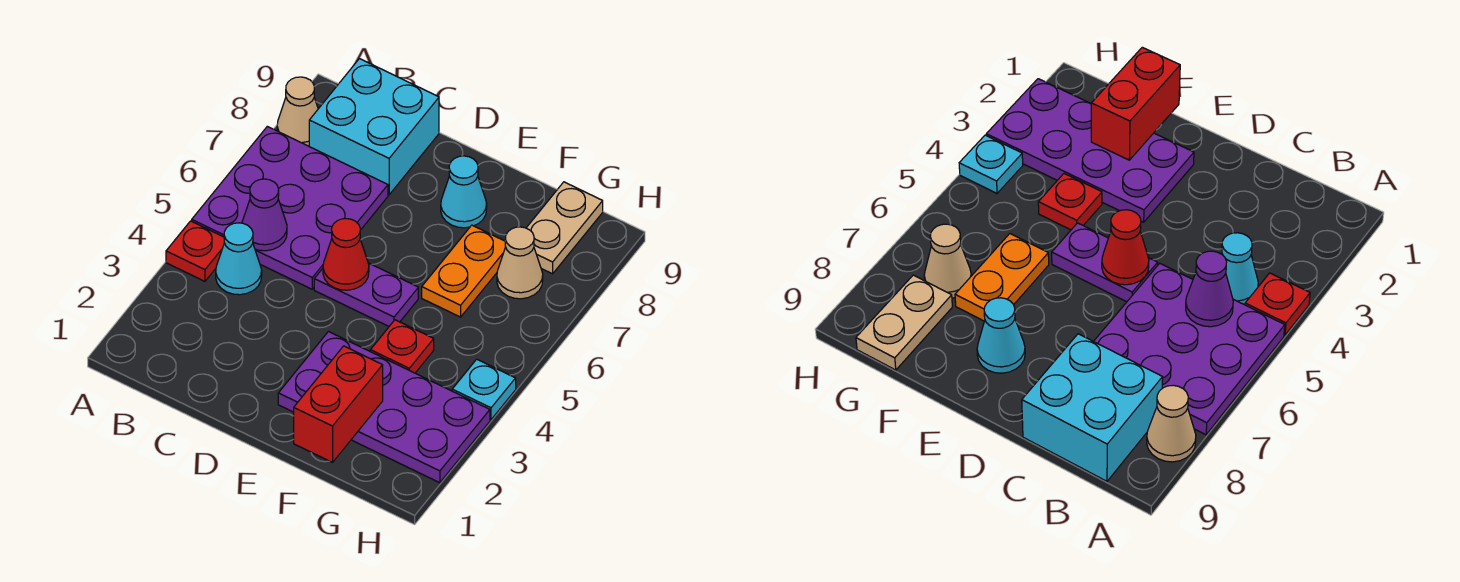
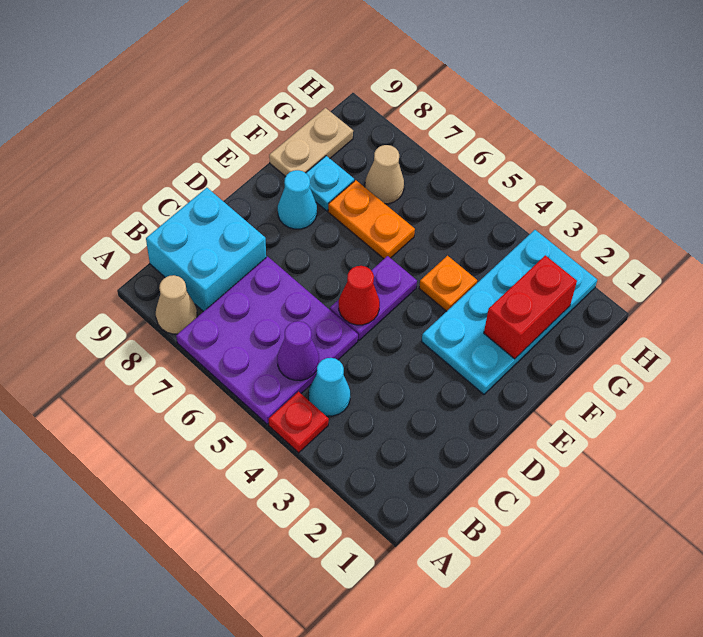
purple plate E2:H3 level 1 -> cyan plate E2:H3 level 1
red brick F1:F2 level 2 -> red brick F2:G2 level 2
red plate F4 level 1 -> orange plate F4 level 1
tan plate G8:G9 level 1 -> tan plate F9:G9 level 1
cyan plate H4 level 1 -> cyan plate F8 level 1

